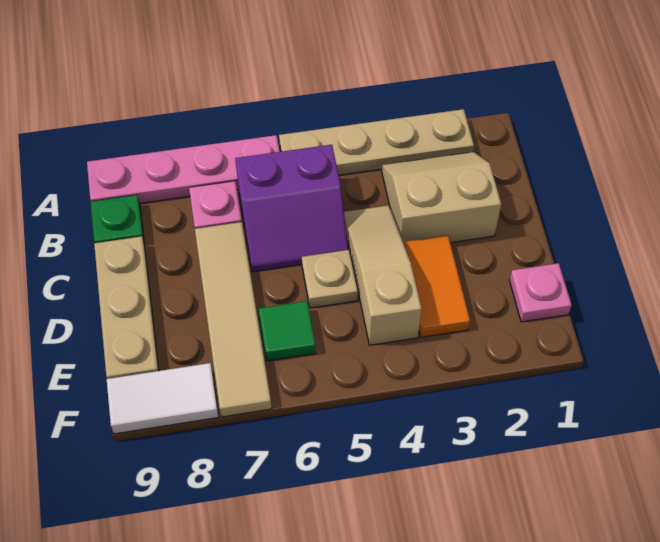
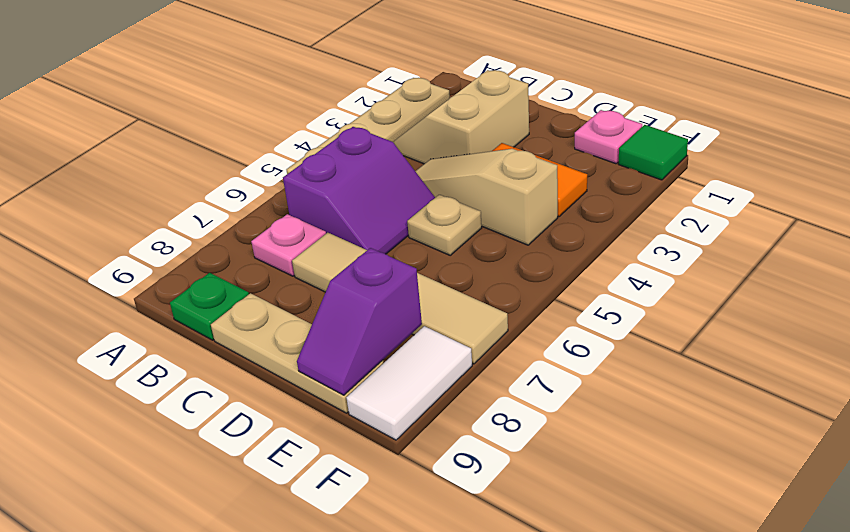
pink plate A6:A9 level 1 -> none
green tile E6 level 1 -> green tile F1 level 1
none -> purple slope E8:E9 level 2 top 8

